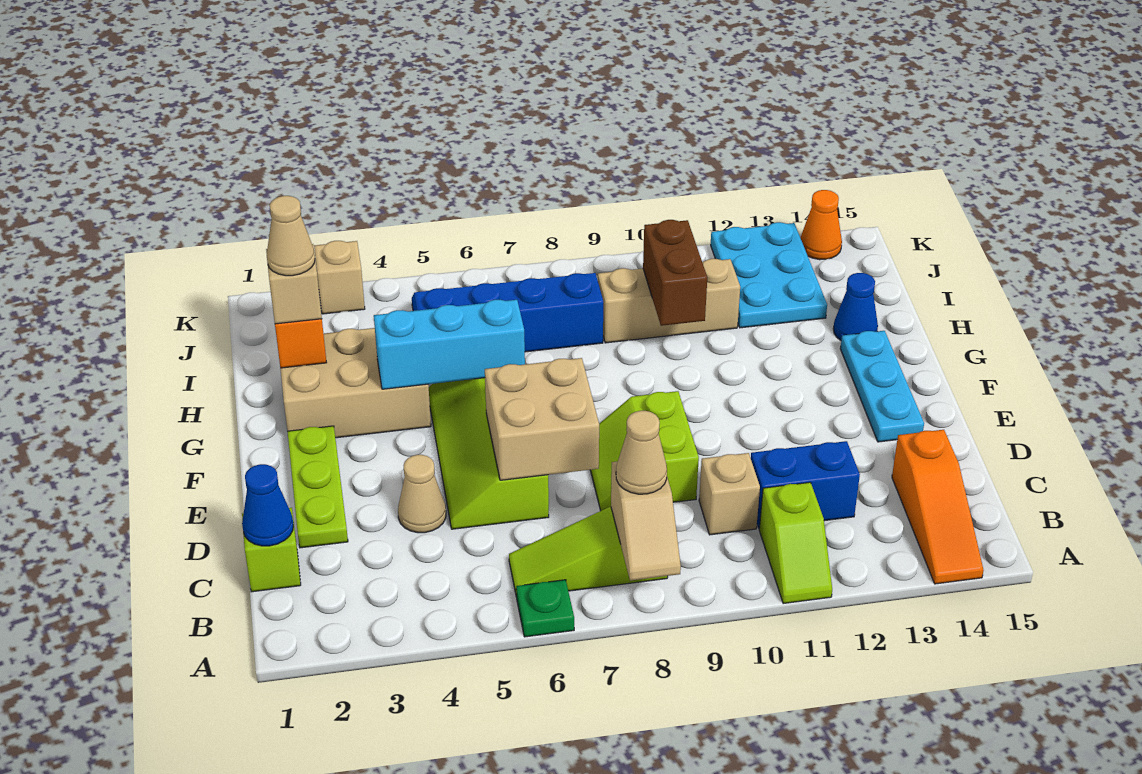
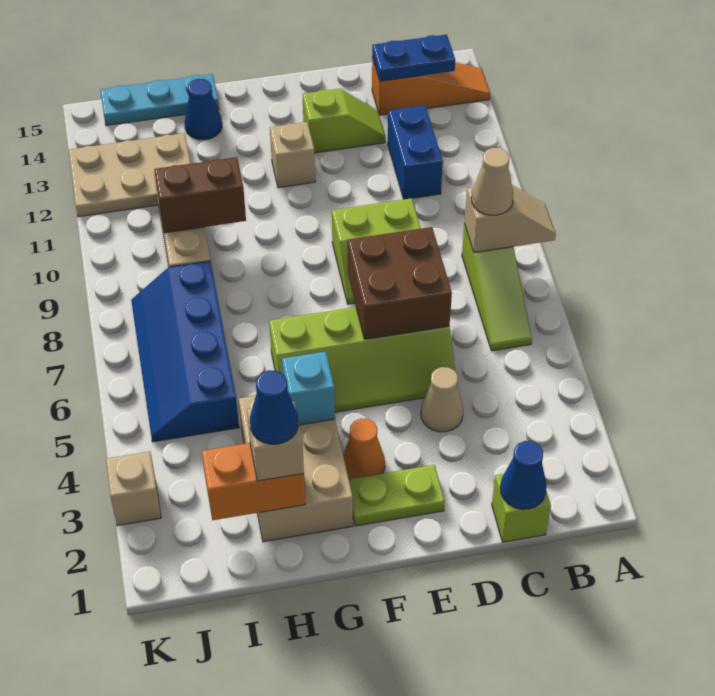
green plate A6 level 1 -> none
lime slope A11:B11 level 1 top B -> lime slope D13:E13 level 1 top E
none -> blue plate B14:C14 level 2
tan brick C10 level 1 -> tan brick F12 level 1
lime plate D2:F2 level 1 -> lime plate E2:F2 level 1
tan brick D6:E7 level 2 -> brown brick D6:E7 level 2
cyan plate E14:G14 level 1 -> cyan plate H15:J15 level 1
cyan brick G4:G6 level 2 -> cyan brick G4 level 2
tan cone H2 level 4 -> blue cone H2 level 4
cyan plate I12:K13 level 1 -> tan plate I12:K13 level 1
orange cone K14 level 1 -> orange cone F3 level 1

